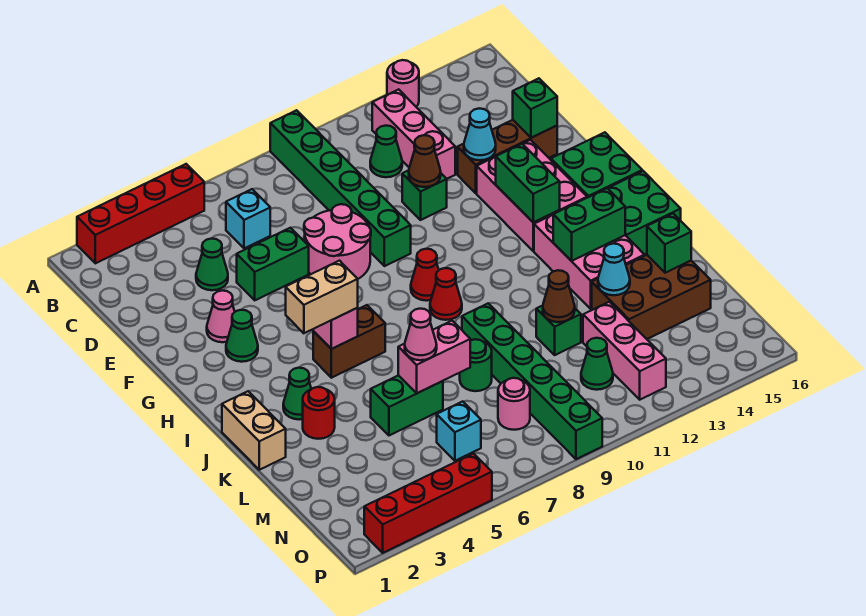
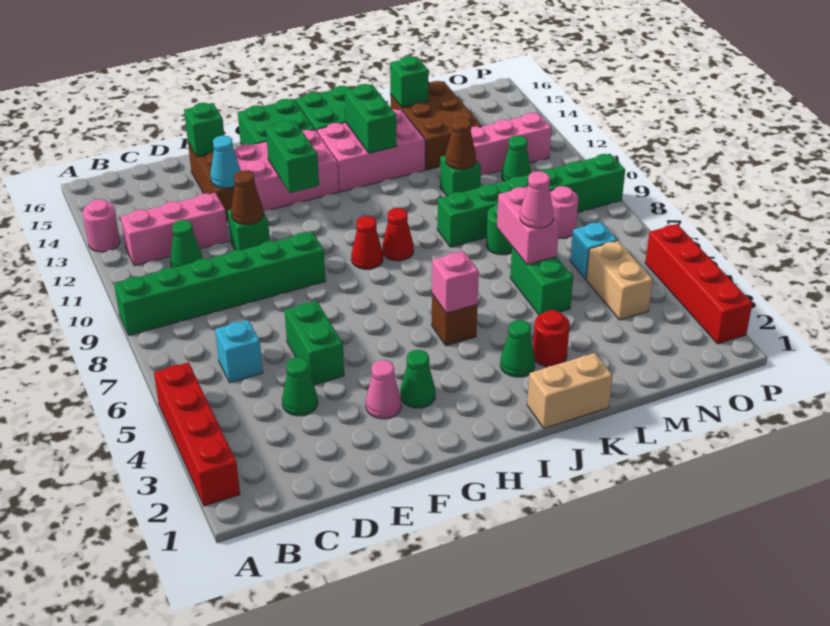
pink round brick E7:F8 level 1 -> none
green brick G13:H13 level 2 -> green brick G12:G13 level 2
tan brick I4:I5 level 3 -> tan brick N4:N5 level 1
brown brick I5:I6 level 1 -> brown brick I5 level 1
cyan cone L13 level 2 -> none

